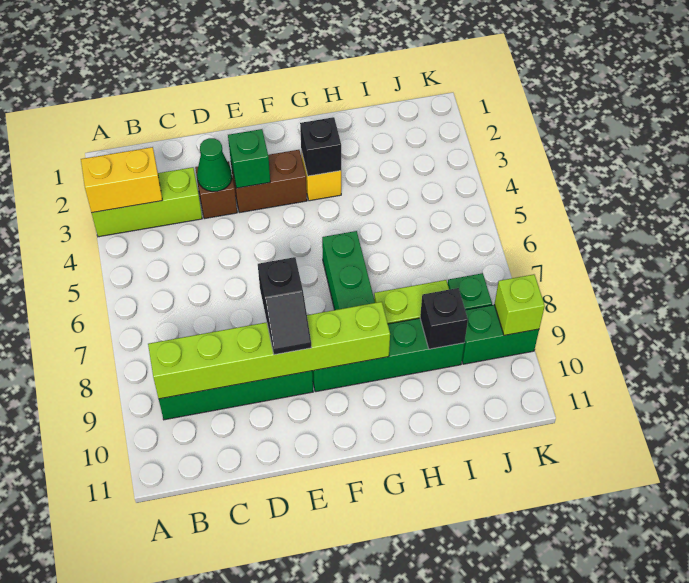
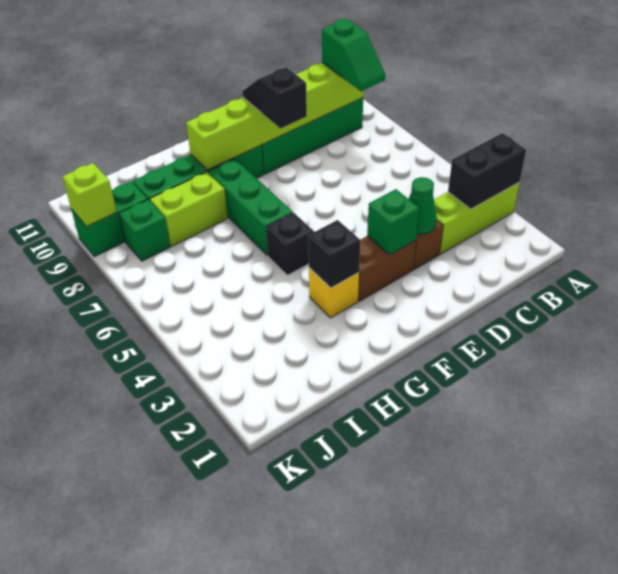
yellow brick A3:B3 level 2 -> black brick A3:B3 level 2
none -> green slope B8:B9 level 3 top 9
black brick I9 level 2 -> black brick G5 level 1

